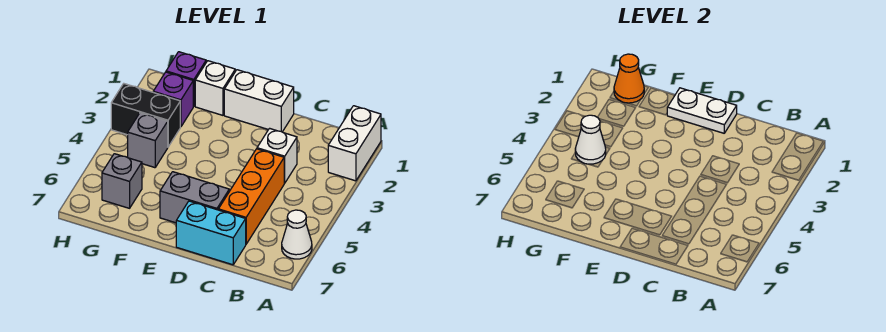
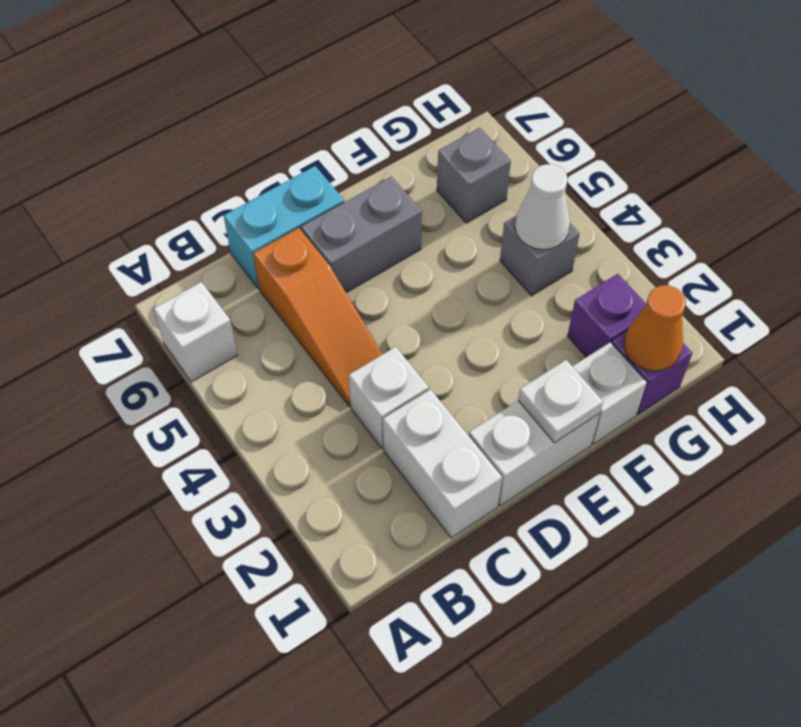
white brick A1:A2 level 1 -> white brick C1:C2 level 1
white cone A6 level 1 -> white brick A6 level 1
orange brick C4:C6 level 1 -> orange slope C4:C6 level 1 top 6
white plate D1:E1 level 2 -> white plate E1 level 2
black brick G3:H3 level 1 -> none

